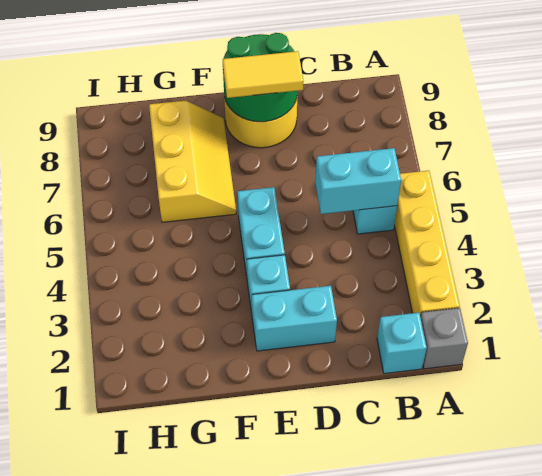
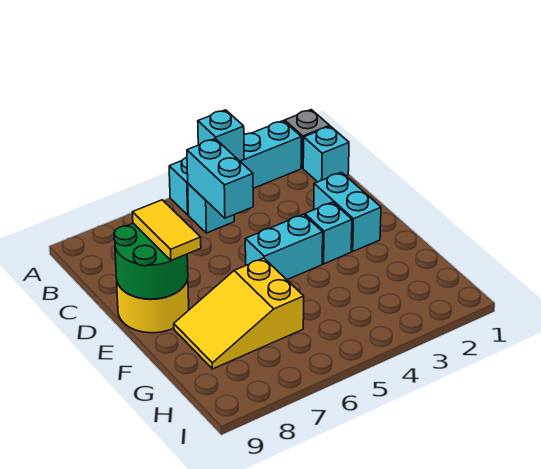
yellow brick A2:A5 level 1 -> cyan brick A2:A5 level 1
none -> cyan brick A4 level 2
yellow slope F6:G8 level 1 top G -> yellow slope F6:G8 level 1 top 6

